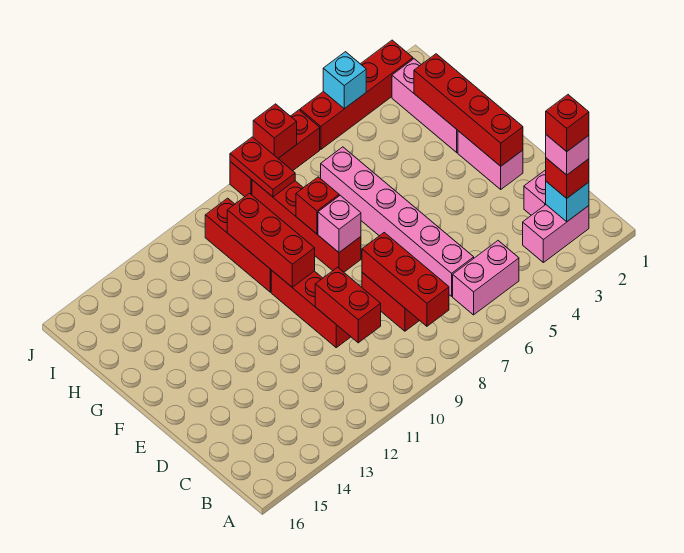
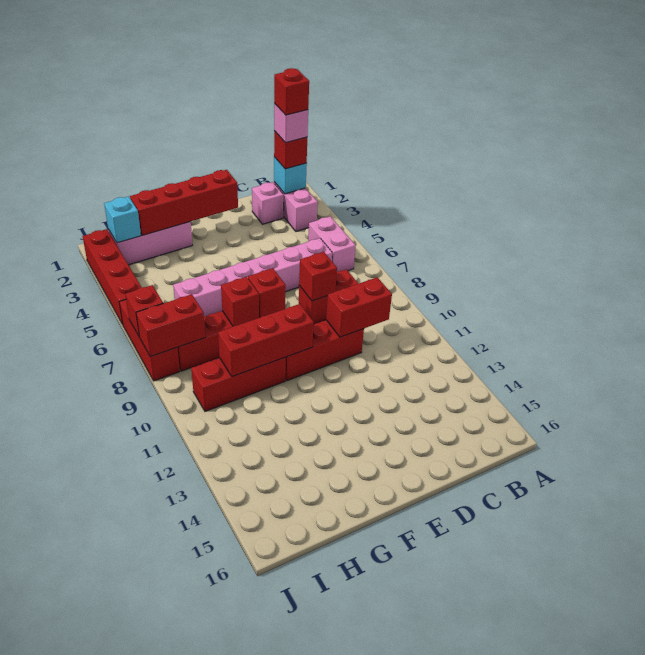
red brick B8:D8 level 2 -> red brick D8 level 2
pink brick E2:F2 level 1 -> none
pink brick F8 level 2 -> red brick F8 level 2
red plate I8:J8 level 2 -> red brick I8:J8 level 2
cyan brick J4 level 2 -> cyan brick I2 level 2

